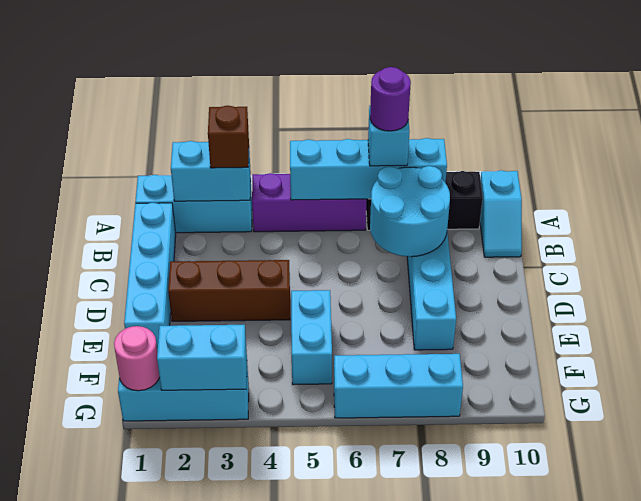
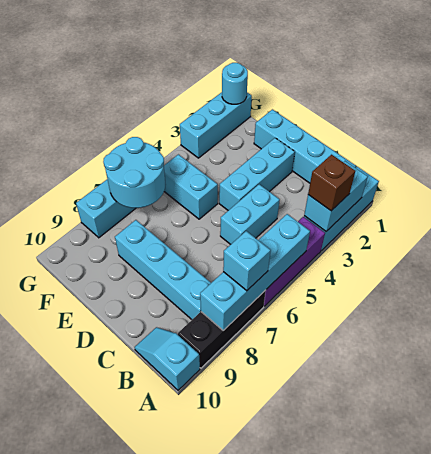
purple round brick A7 level 4 -> none
cyan round brick B7:C8 level 2 -> cyan round brick F6:G7 level 2
brown brick D2:D4 level 1 -> cyan brick D2:D4 level 1
pink round brick G1 level 2 -> cyan round brick G1 level 2
cyan brick G2:G3 level 2 -> cyan brick C4:C5 level 1

